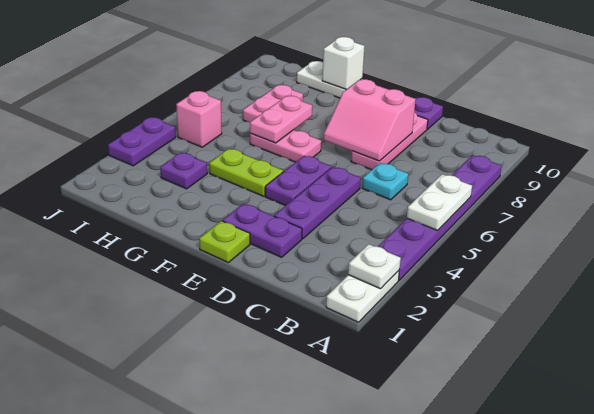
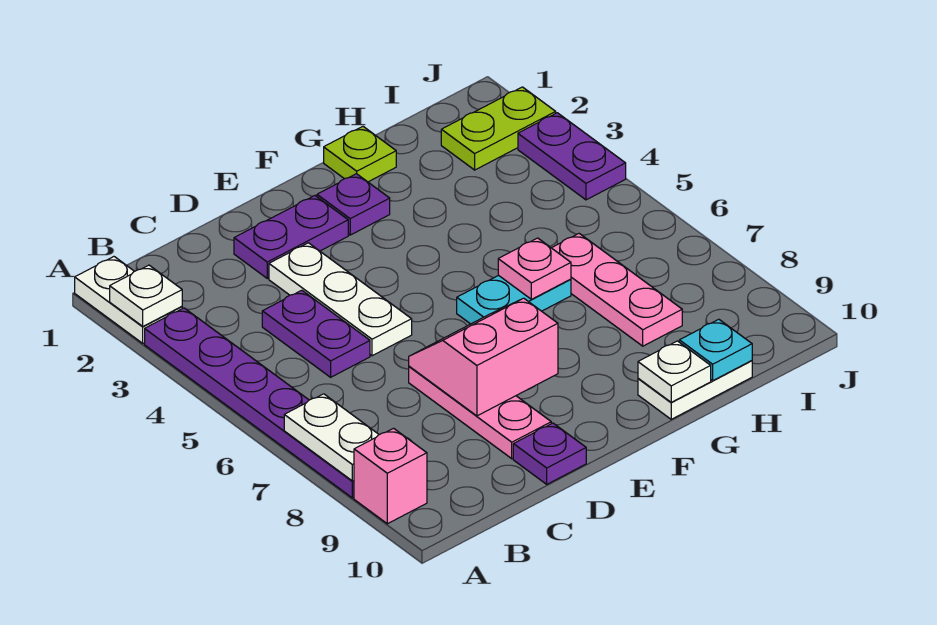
white plate A5:A6 level 2 -> white plate A7:A8 level 2
cyan plate C6 level 1 -> cyan plate H10 level 2
purple plate D3:D5 level 1 -> white plate D3:D5 level 1
lime plate E1 level 1 -> lime plate G1 level 1
purple plate E4:E5 level 1 -> purple plate C4:C5 level 1
lime plate F4:G4 level 1 -> lime plate I2:J2 level 1
pink plate F6:G6 level 1 -> cyan plate F6:G6 level 1
pink plate G6:G7 level 2 -> pink plate G6 level 2
white brick G10 level 2 -> white plate G10 level 2
purple plate H3 level 1 -> purple plate F2 level 1
pink plate H7:H8 level 1 -> pink plate H6:H8 level 1
pink brick I5 level 1 -> pink brick A9 level 1

